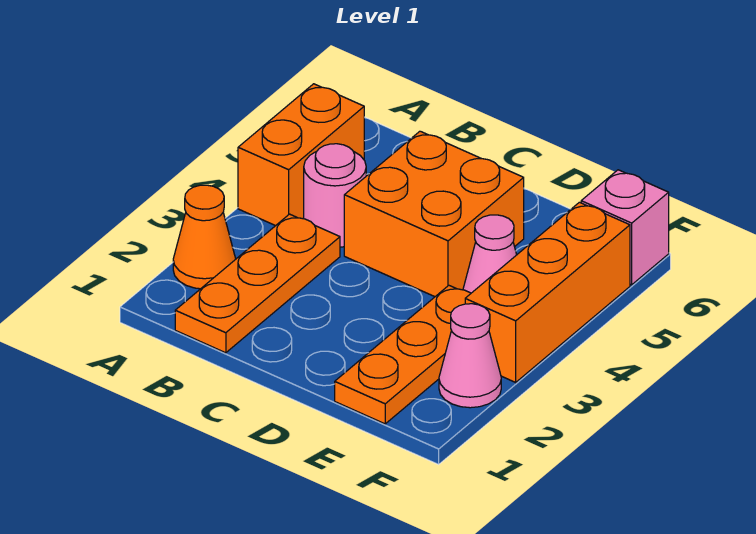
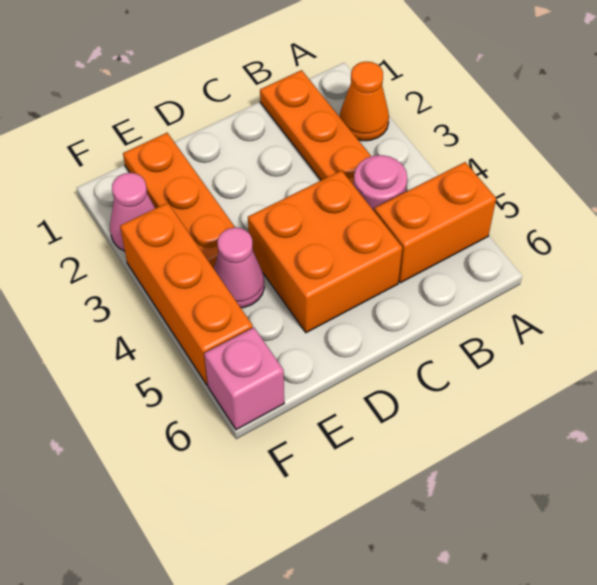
orange brick A4:A5 level 1 -> orange brick A5:B5 level 1

